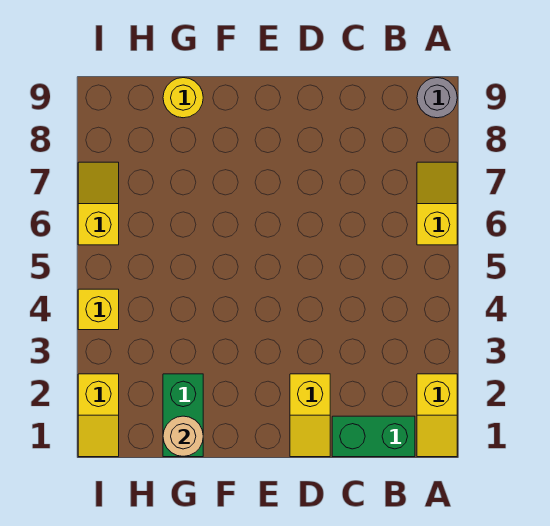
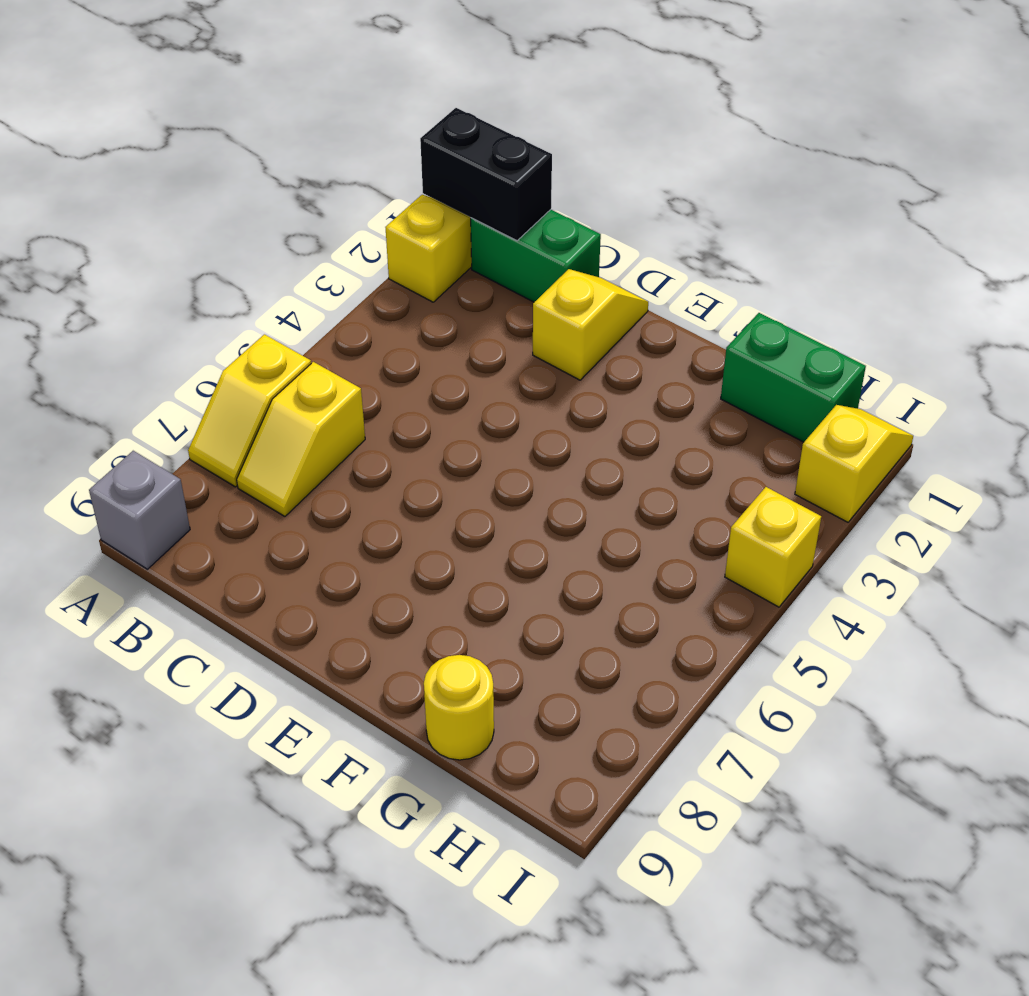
none -> black brick A1:B1 level 2
grey round brick A9 level 1 -> grey brick A9 level 1
green brick G1:G2 level 1 -> green brick G1:H1 level 1
tan round brick G1 level 2 -> none
yellow slope I6:I7 level 1 top 6 -> yellow slope B6:B7 level 1 top 6

